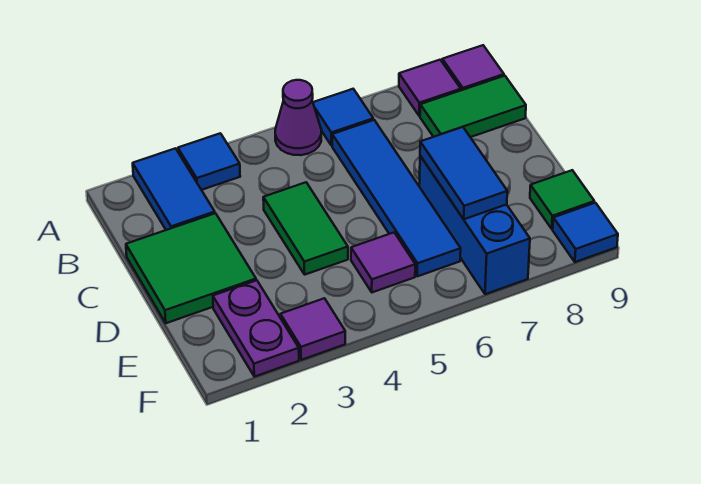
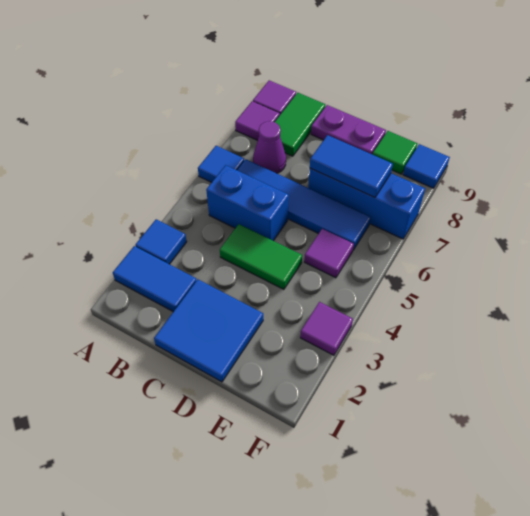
purple cone A5 level 1 -> purple cone B7 level 1
none -> blue brick B5:C5 level 1
green tile C1:D2 level 1 -> blue tile C1:D2 level 1
purple plate E2:F2 level 1 -> purple plate C9:D9 level 1

